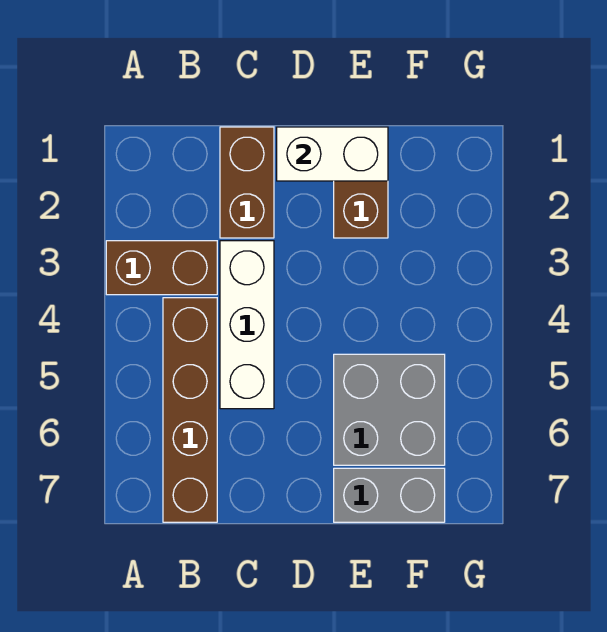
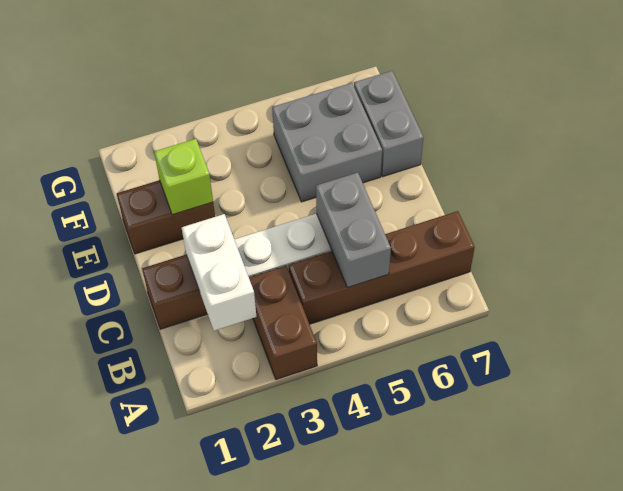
none -> grey brick B5:C5 level 2
white brick D1:E1 level 2 -> white brick B2:C2 level 2
none -> lime brick E2 level 2

